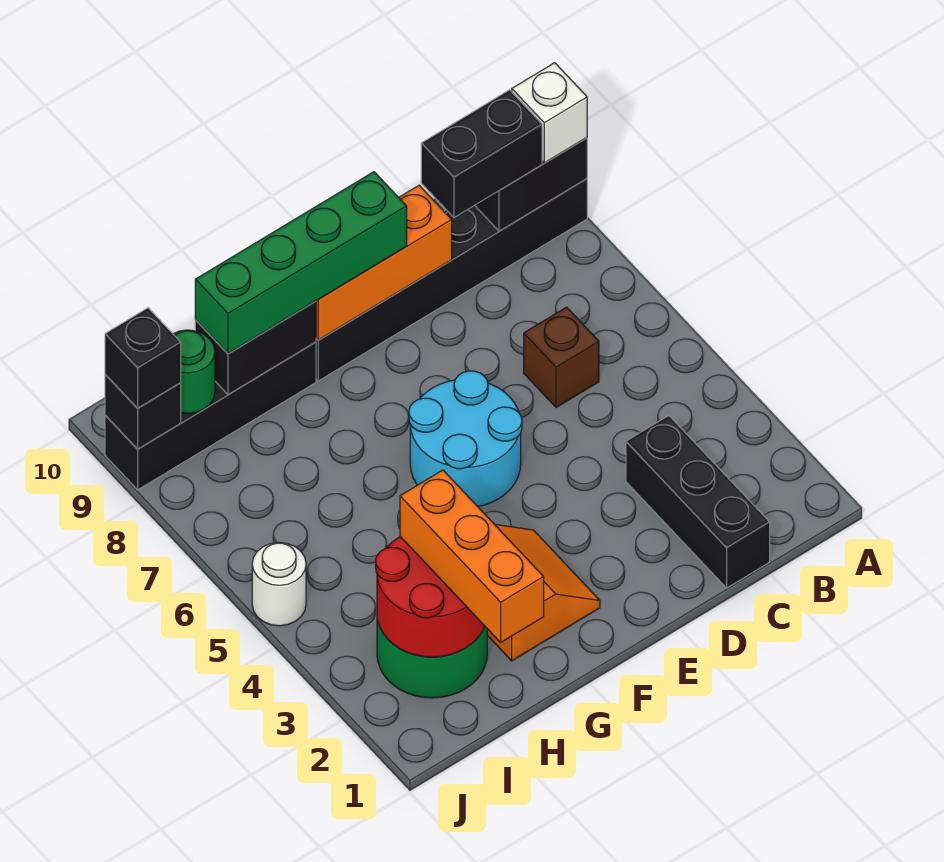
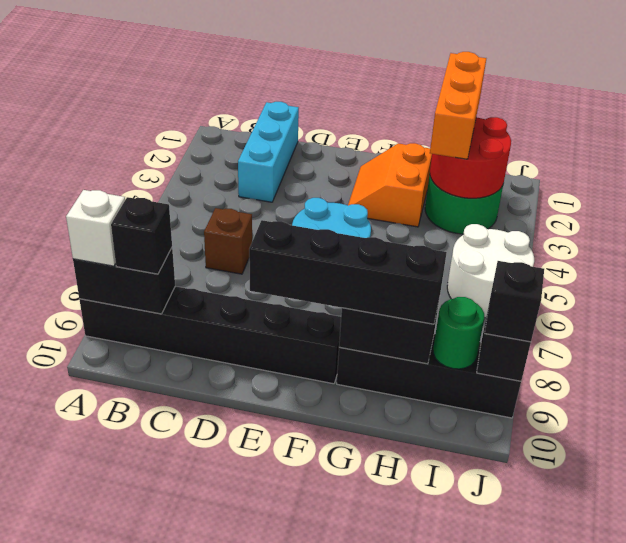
black brick B9:C9 level 3 -> black brick B9 level 3
black brick C1:C3 level 1 -> cyan brick C1:C3 level 1
orange brick D9:F9 level 2 -> none
green brick E9:H9 level 3 -> black brick E9:H9 level 3
white round brick J5 level 1 -> white round brick I5:J6 level 1

